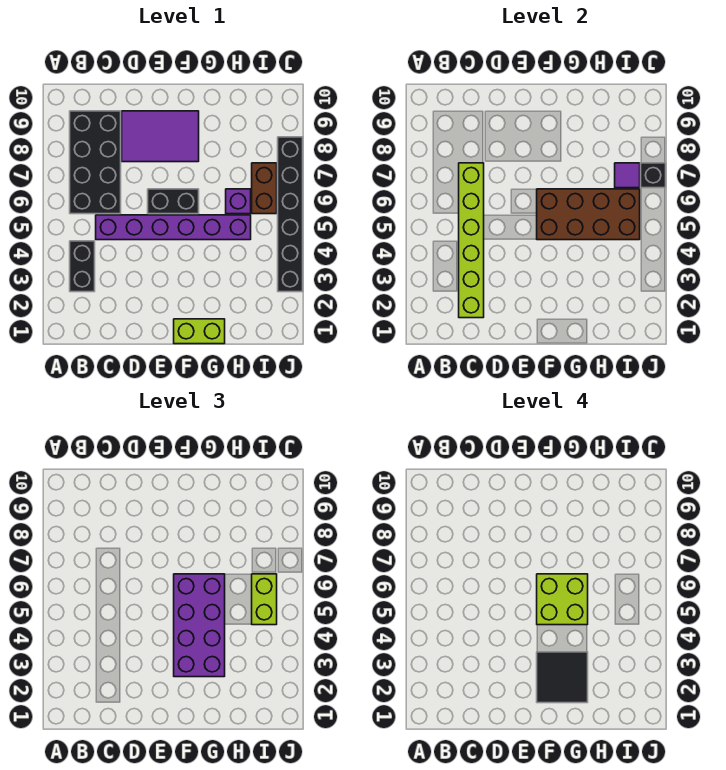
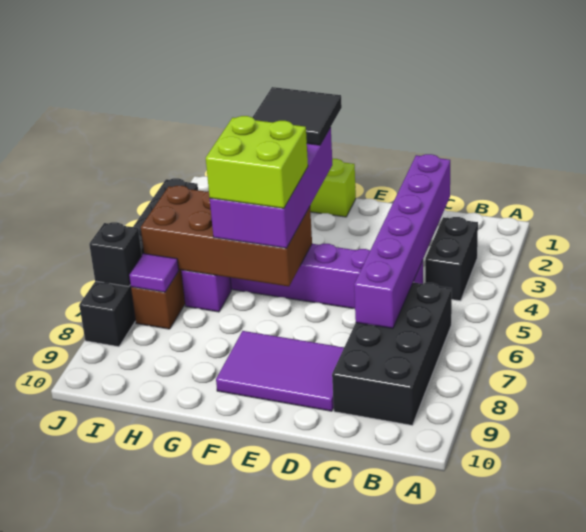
lime brick C2:C7 level 2 -> purple brick C2:C7 level 2
black brick E6:F6 level 1 -> none
lime brick I5:I6 level 3 -> none

